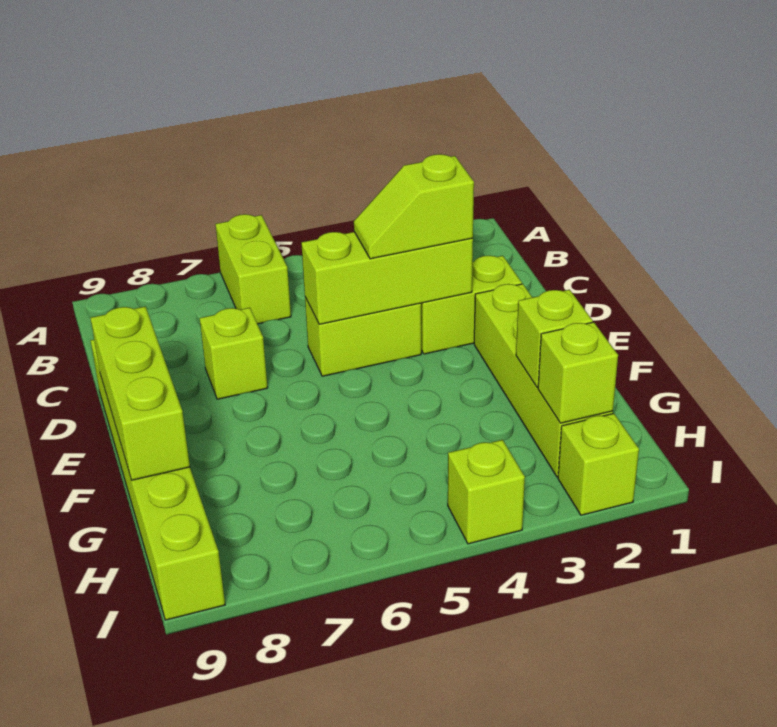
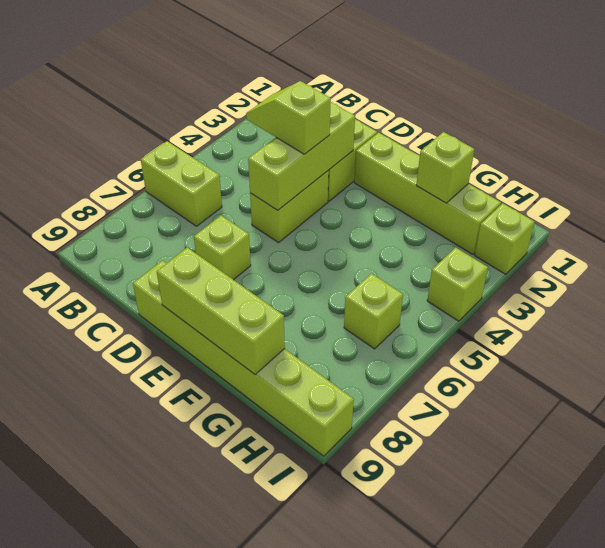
lime slope D3:D4 level 3 top 3 -> lime slope C4:D4 level 3 top D
lime brick H2 level 2 -> lime brick H6 level 1

